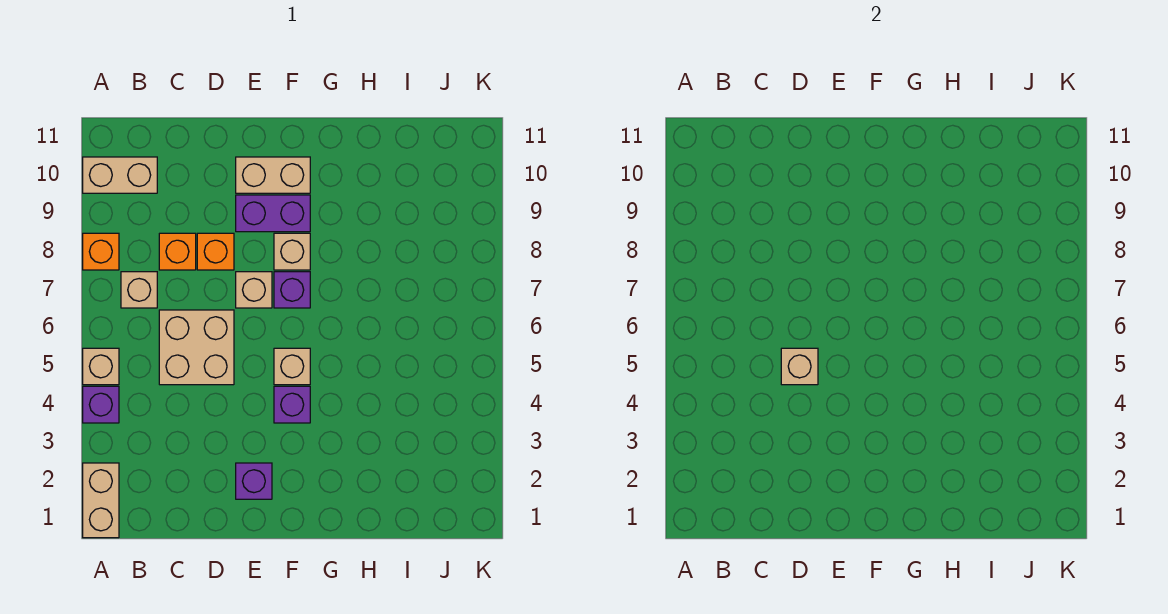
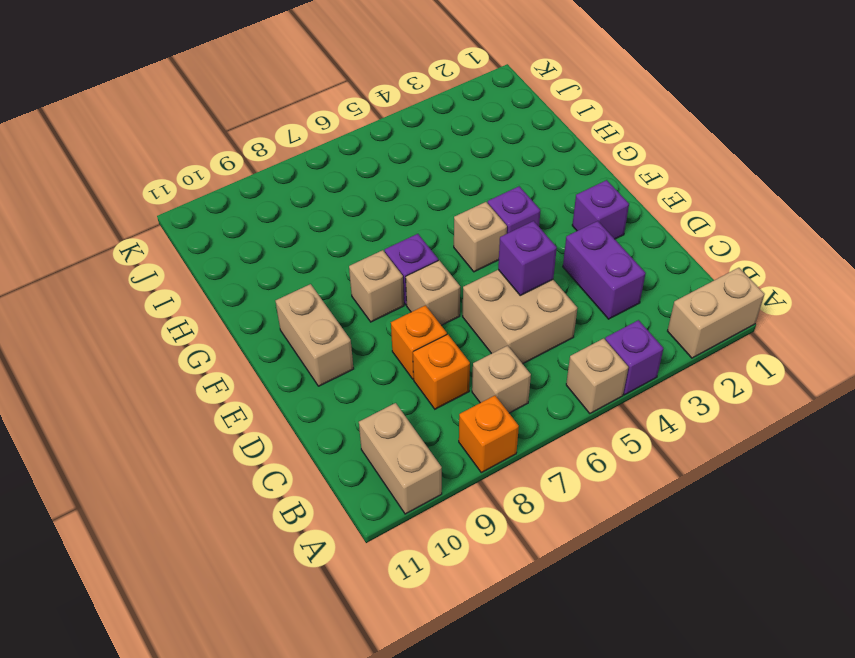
tan brick D5 level 2 -> purple brick D5 level 2
purple brick E9:F9 level 1 -> purple brick C3:D3 level 1

